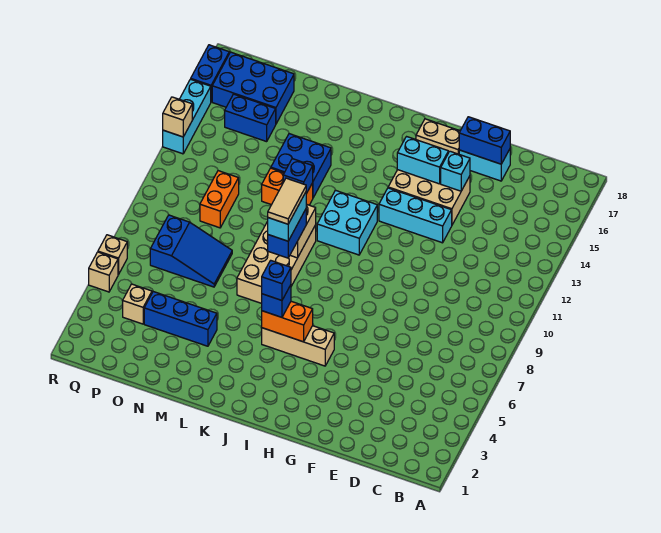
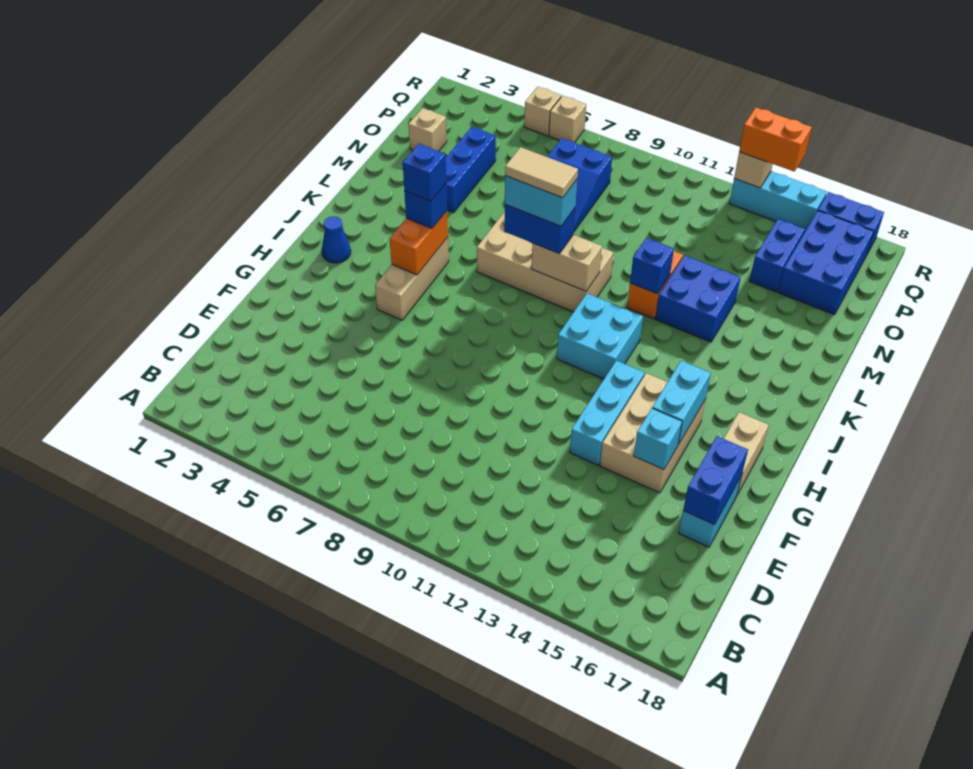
none -> blue cone I2 level 1
orange brick O10:O11 level 1 -> orange brick R13:R14 level 3
tan brick P4 level 1 -> tan brick O2 level 1

